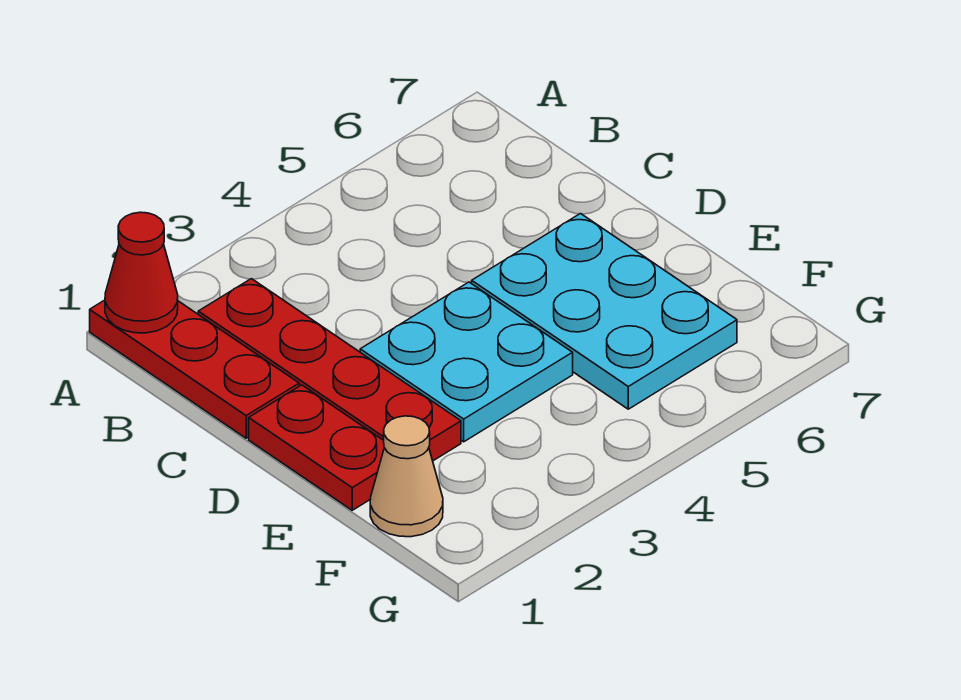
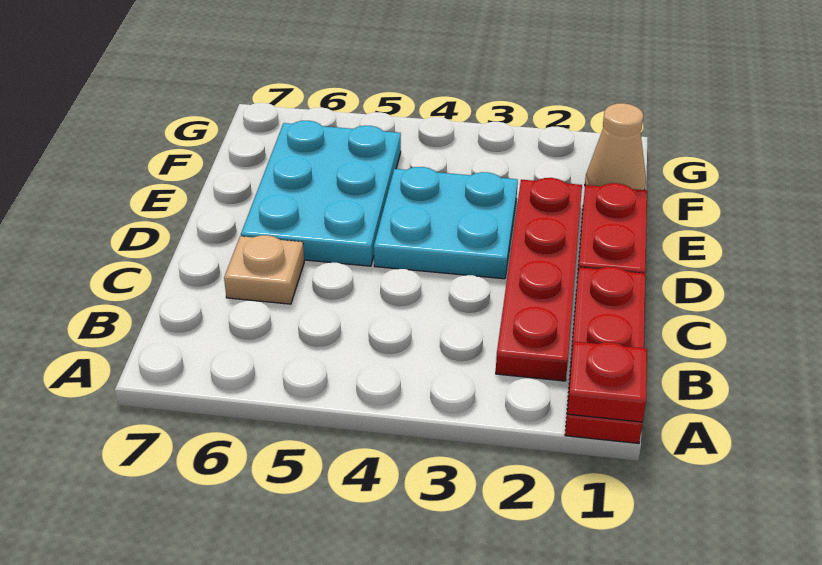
red cone A1 level 2 -> red plate A1 level 2
none -> tan plate C6 level 1

